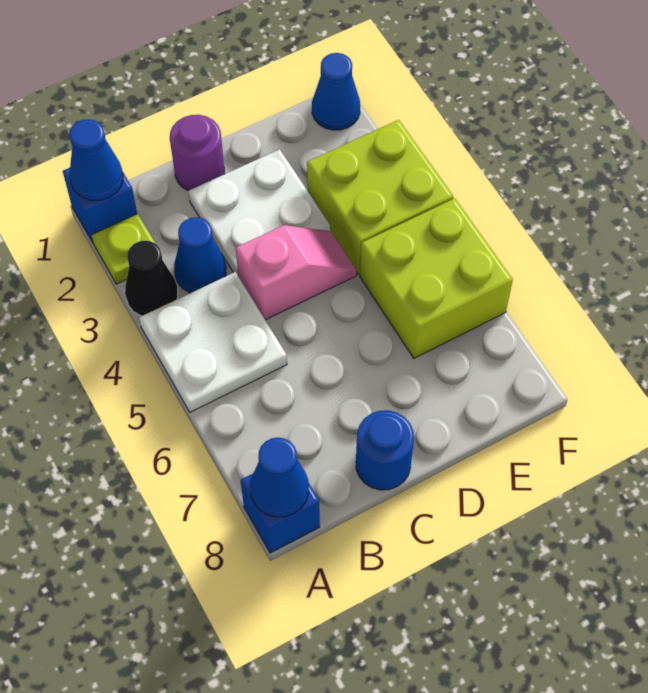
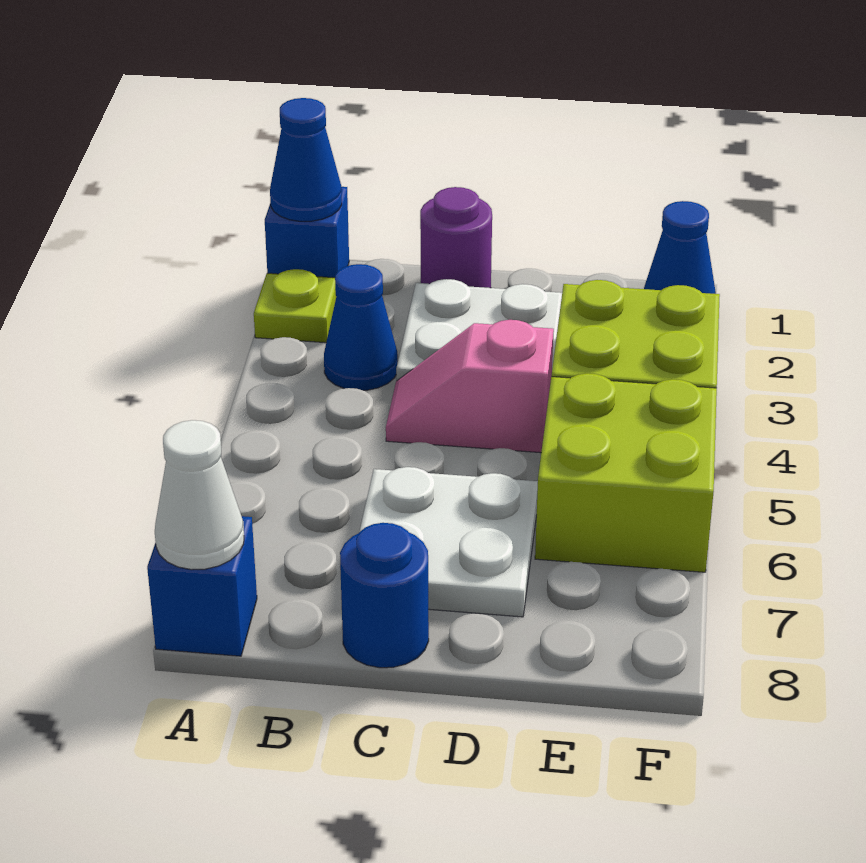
black cone A3 level 1 -> none
white plate A4:B5 level 1 -> white plate C6:D7 level 1
blue cone A8 level 2 -> white cone A8 level 2
pink slope C4:D4 level 1 top C -> pink slope C4:D4 level 1 top D

